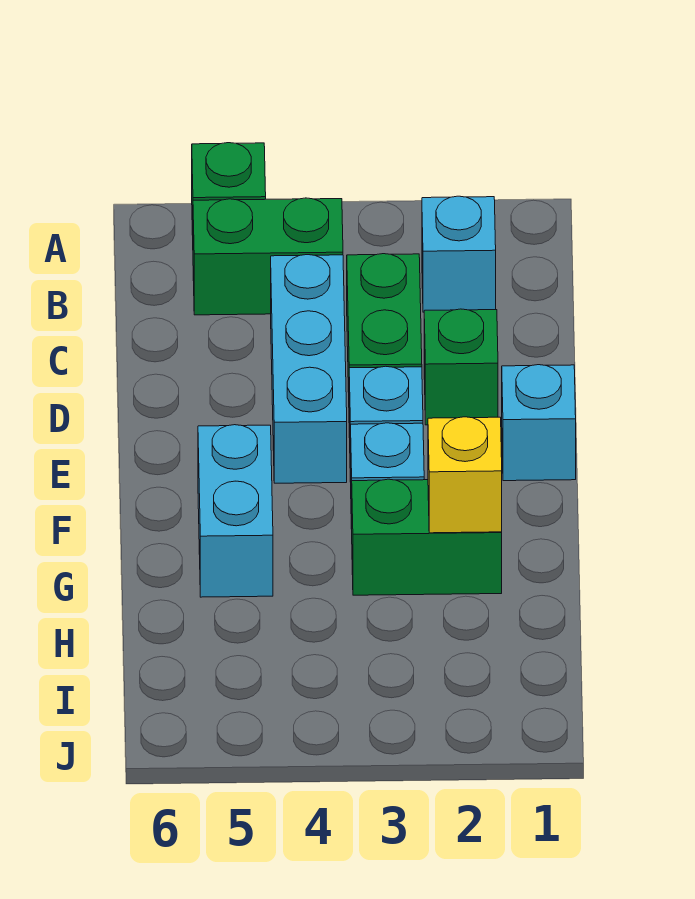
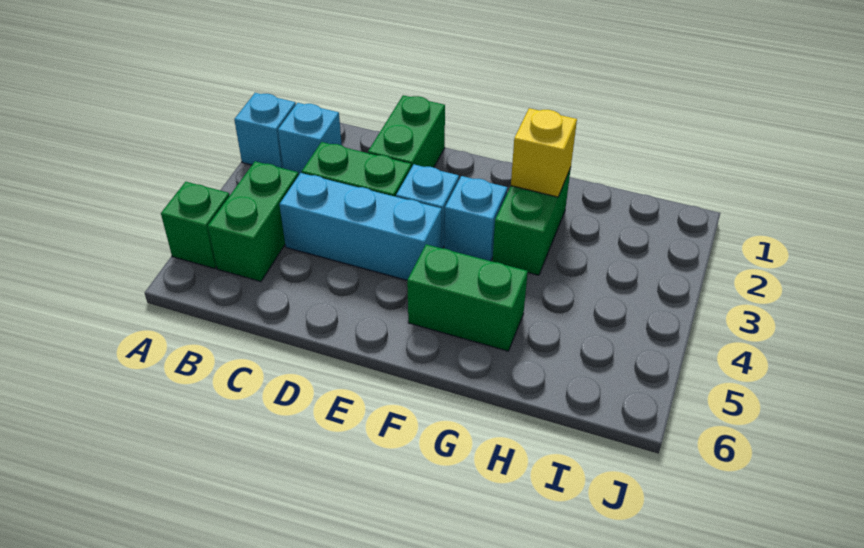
green brick D2 level 1 -> green brick D1:D2 level 1
cyan brick E1 level 1 -> cyan brick A2 level 1
cyan brick F5:G5 level 1 -> green brick F5:G5 level 1

